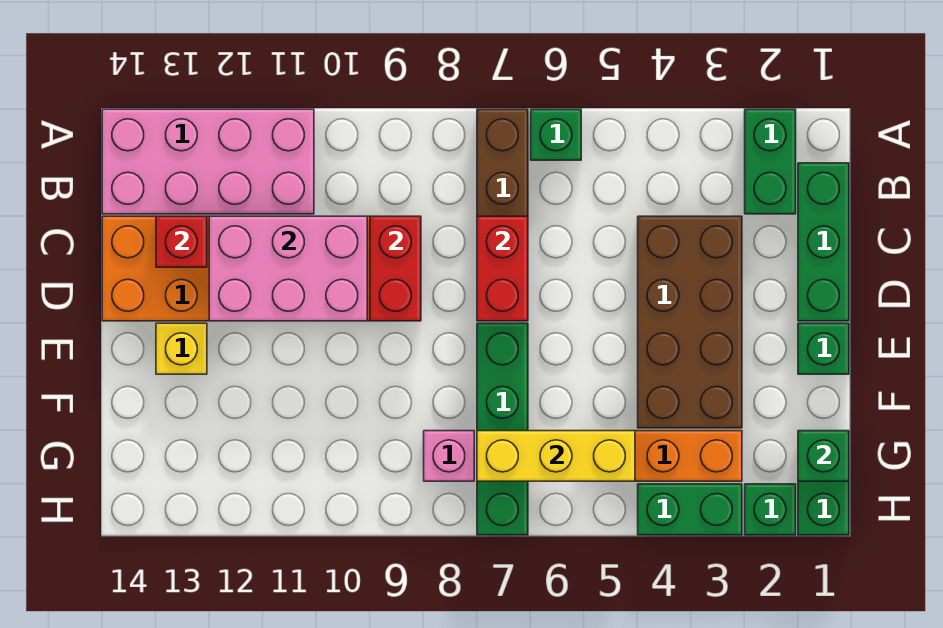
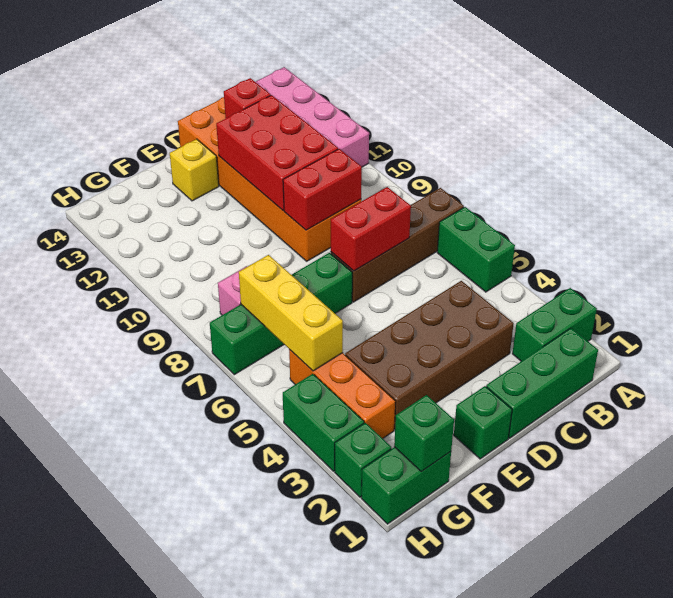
green brick A6 level 1 -> green brick A5:A6 level 1
pink brick C10:D12 level 2 -> red brick C10:D12 level 2

